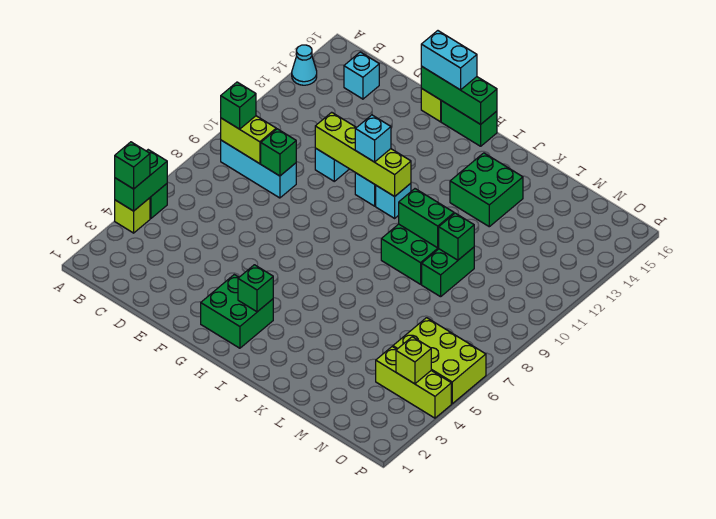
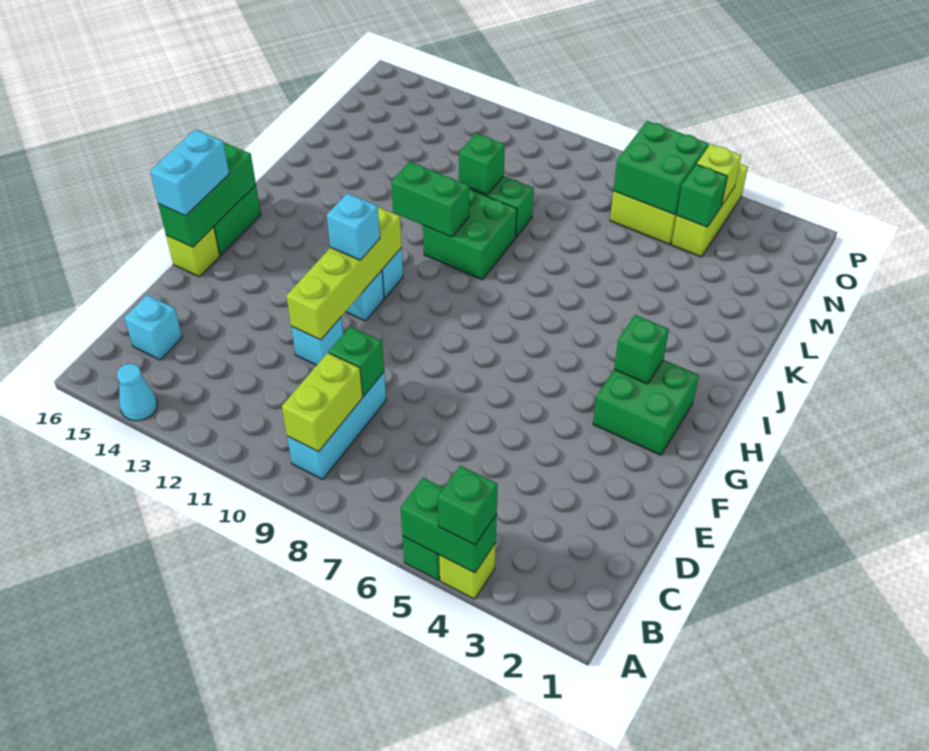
green brick B9 level 3 -> green brick N4 level 2
green brick J10:K10 level 2 -> green brick J10:J11 level 2
green brick J13:K14 level 1 -> green brick N5:O6 level 2

